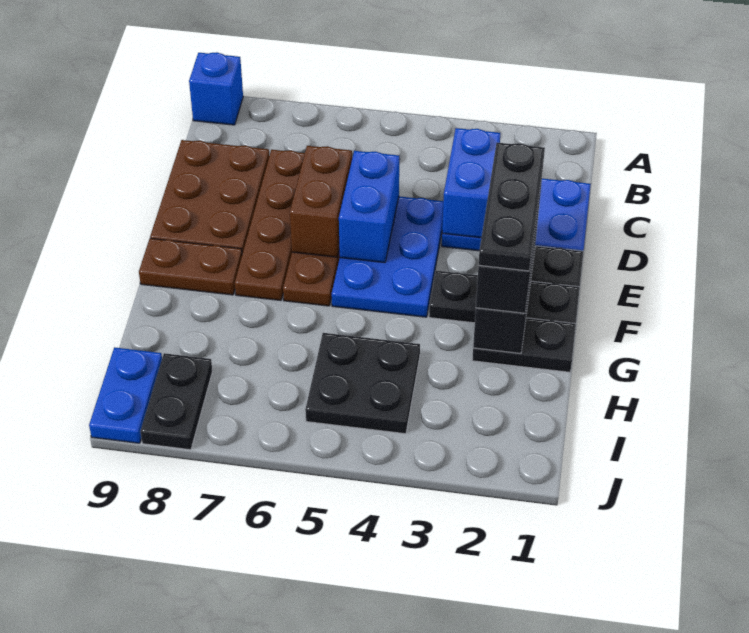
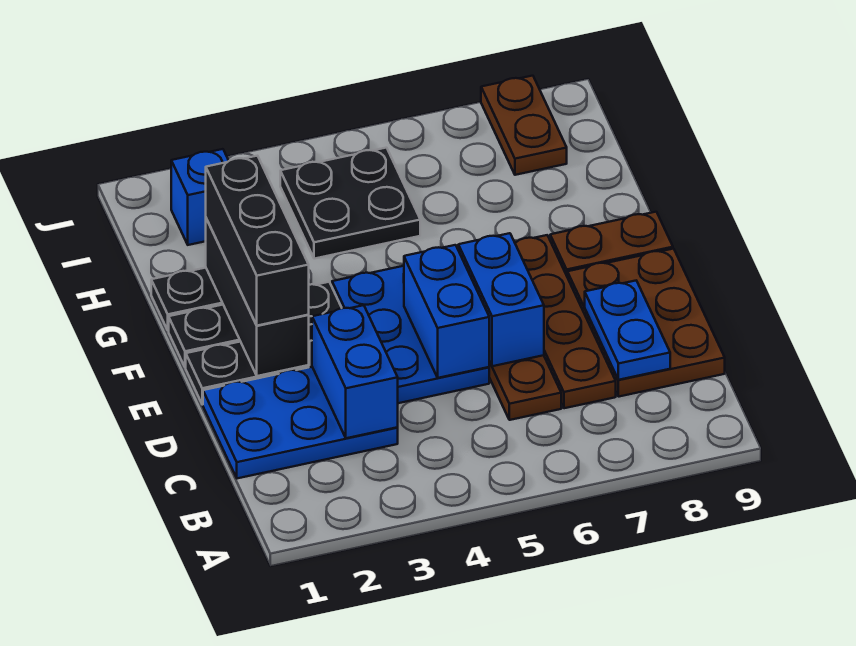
blue brick A9 level 1 -> blue brick I2 level 1
brown brick D6:E6 level 2 -> blue brick D6:E6 level 2
black plate E2:G2 level 4 -> none
black plate I8:J8 level 1 -> brown plate I8:J8 level 1
blue plate I9:J9 level 1 -> blue plate C8:D8 level 2

